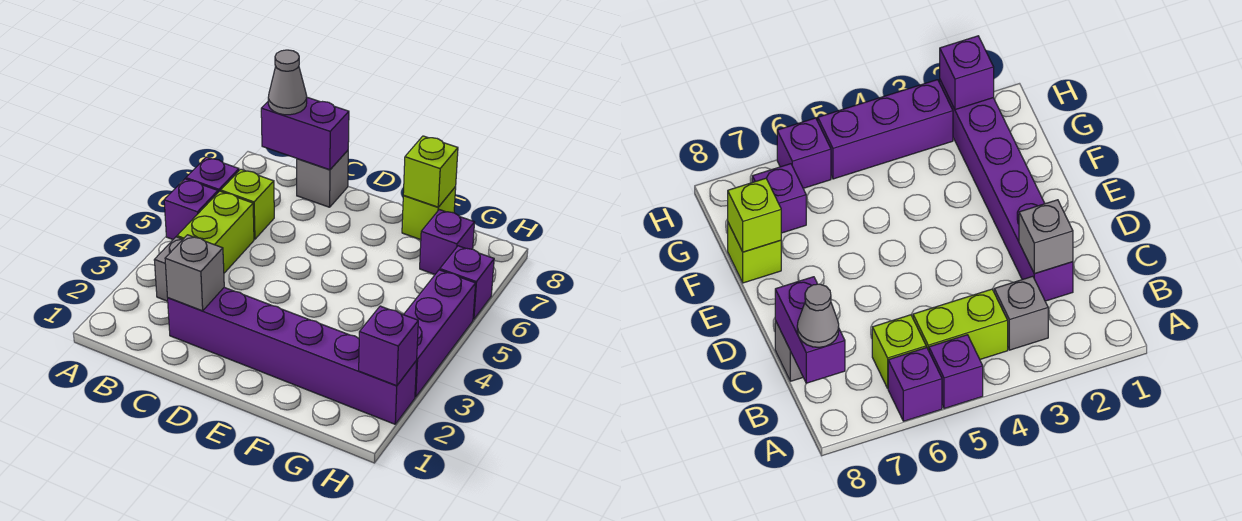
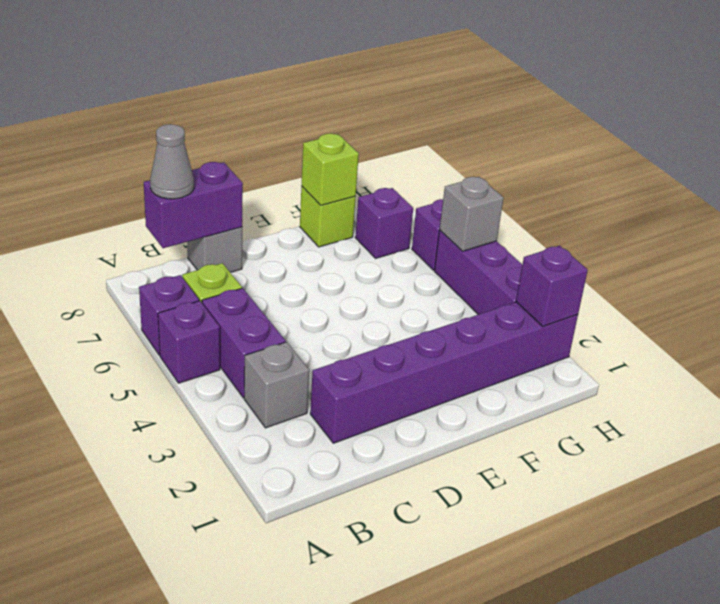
lime brick B4:B5 level 1 -> purple brick B4:B5 level 1
grey brick C2 level 2 -> grey brick H5 level 2

